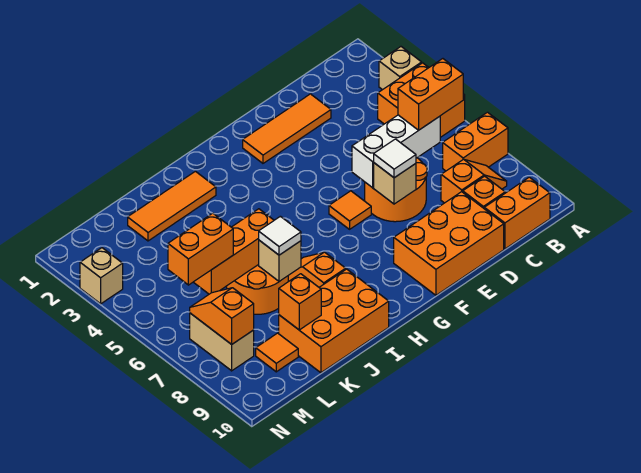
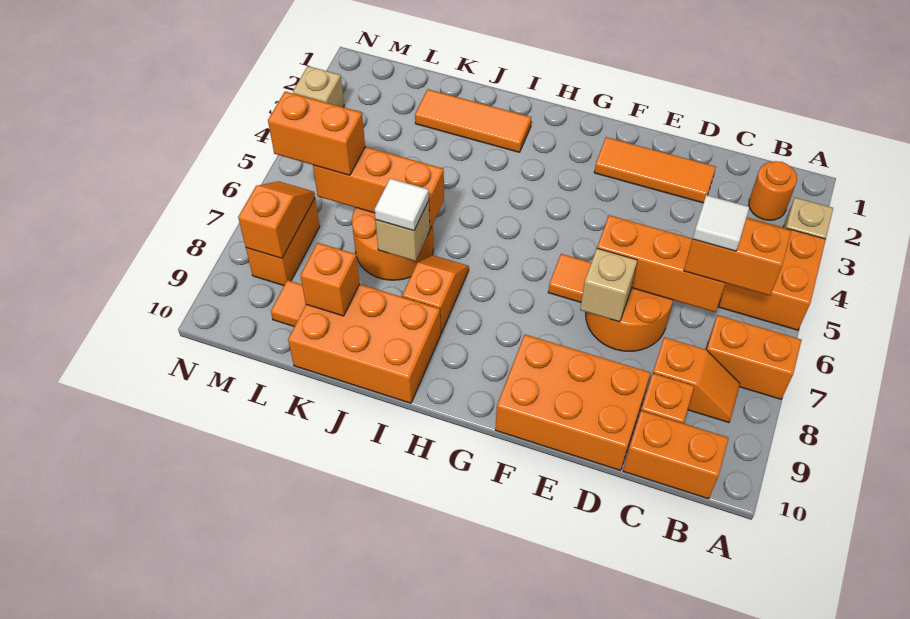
none -> orange round brick B2 level 1
white brick C6:E6 level 2 -> orange brick C6:E6 level 2
white tile E7 level 3 -> white tile C6 level 4
tan brick M7:M8 level 1 -> orange brick M7:M8 level 1

